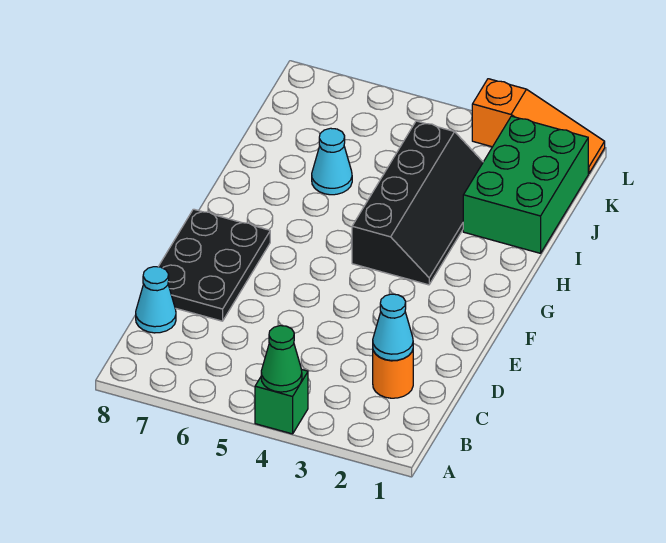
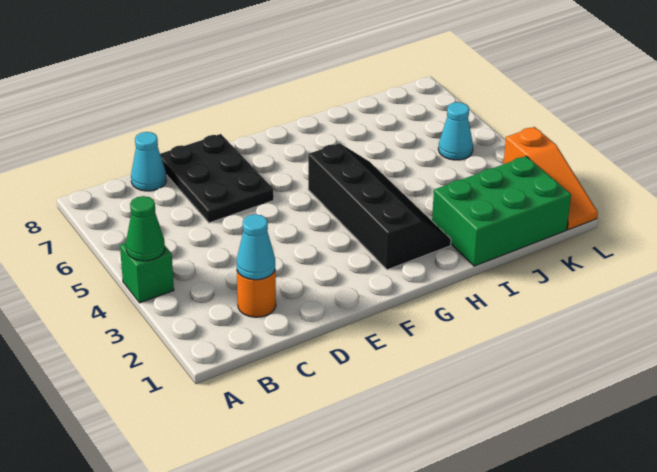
black plate D7:F8 level 1 -> black plate D6:E8 level 1
black slope G3:J4 level 1 top 4 -> black slope G2:H5 level 1 top G
cyan cone I6 level 1 -> cyan cone K5 level 1

